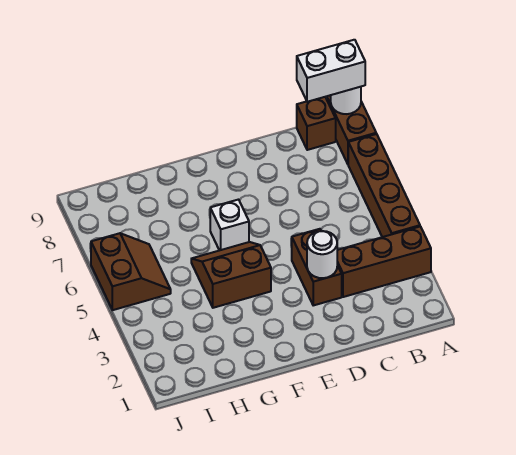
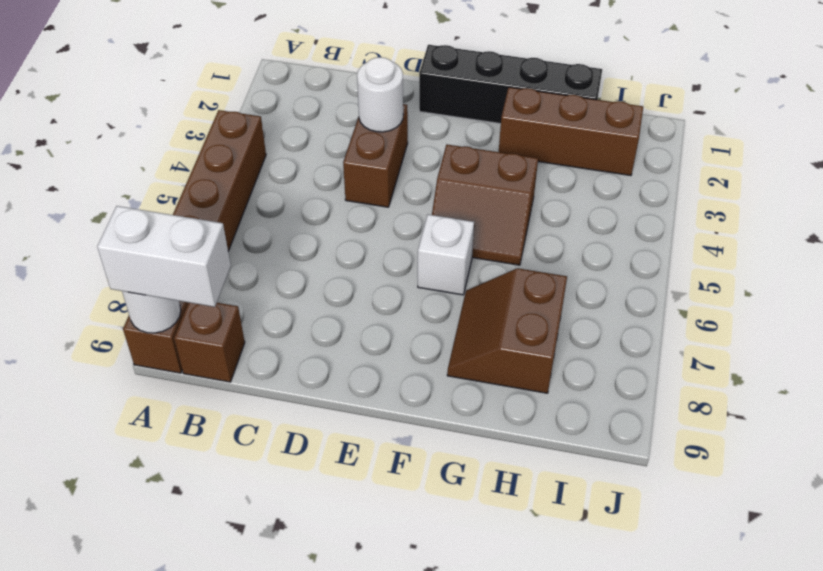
brown brick A3:C3 level 1 -> brown brick G2:I2 level 1
none -> black brick E1:H1 level 1
brown slope I5:J6 level 1 top J -> brown slope G7:H8 level 1 top H

